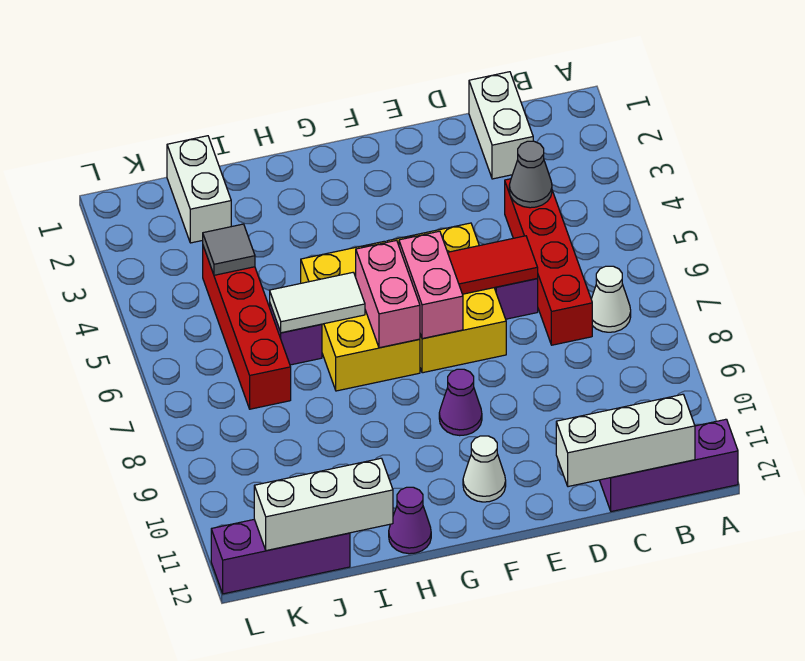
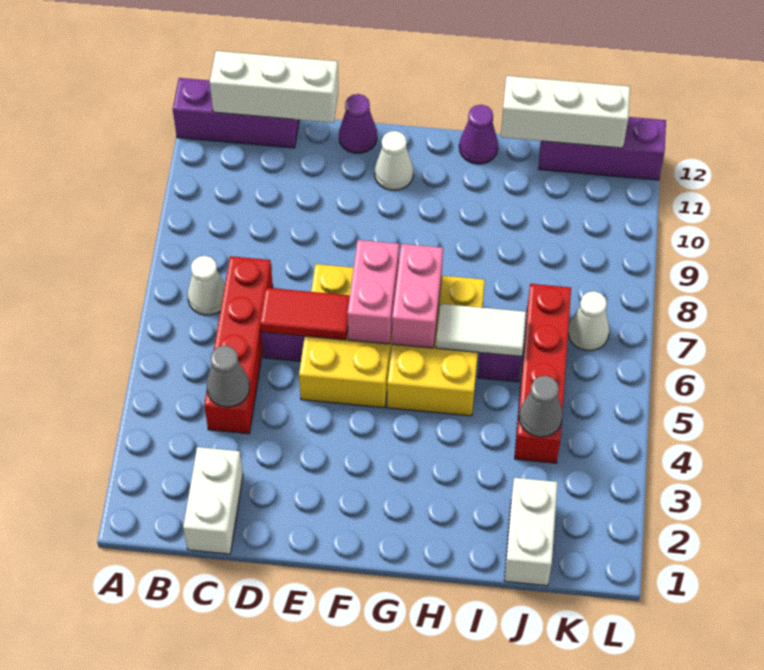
purple cone F9 level 1 -> purple cone E12 level 1
grey tile J4 level 2 -> grey cone J4 level 2
none -> white cone K7 level 1

